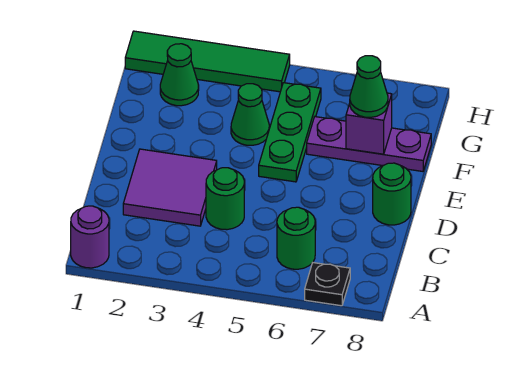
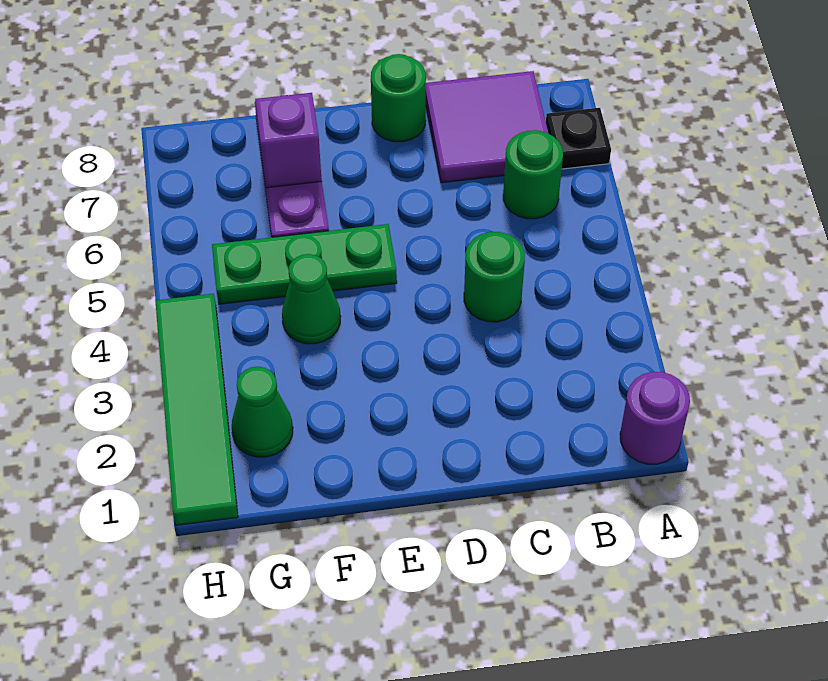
purple tile C2:D3 level 1 -> purple tile B7:C8 level 1
green cone F7 level 3 -> none

